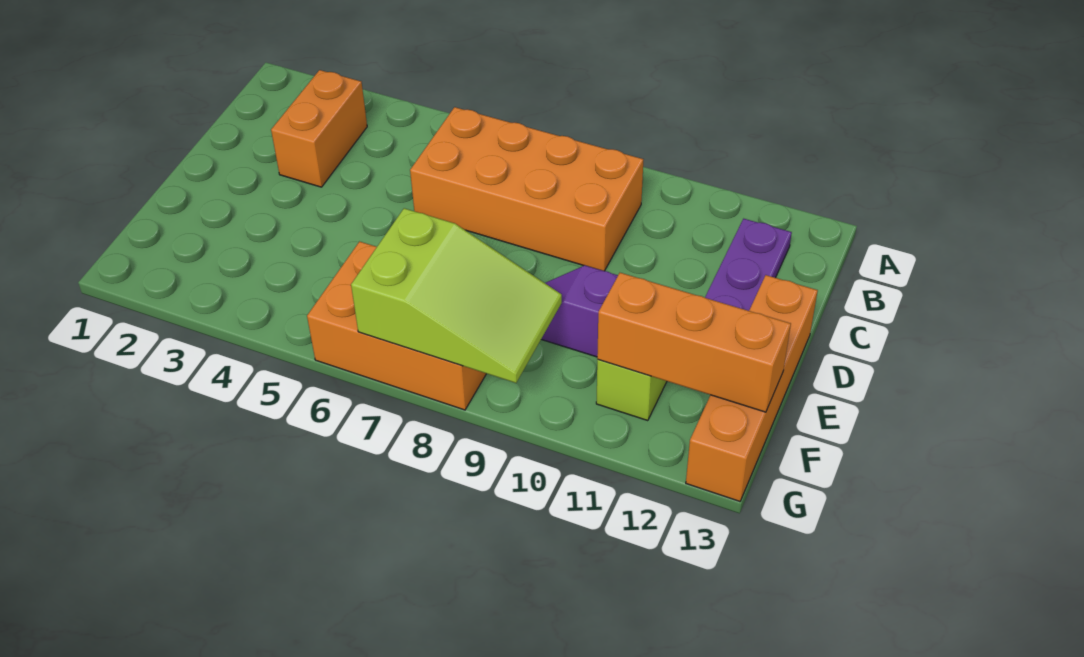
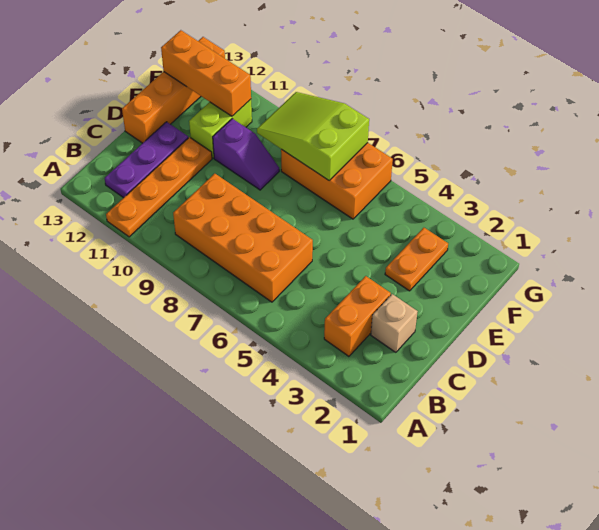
none -> orange plate A11:D11 level 1
none -> tan brick C2 level 1
none -> orange plate E3:F3 level 1

